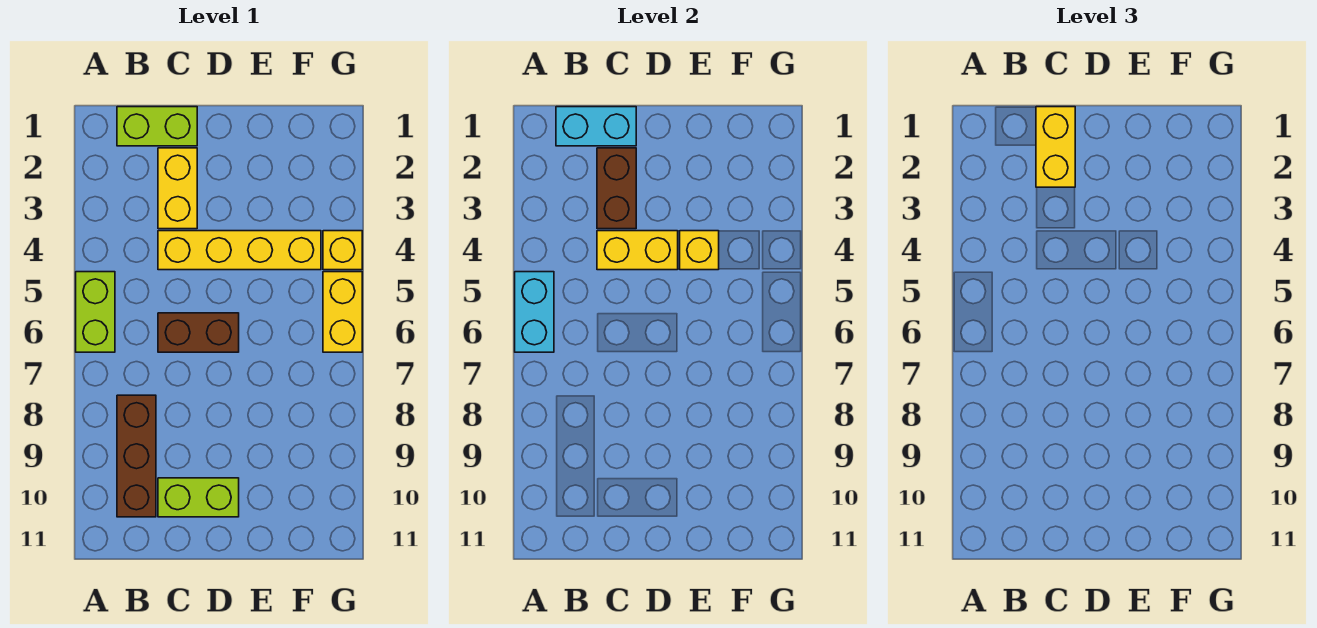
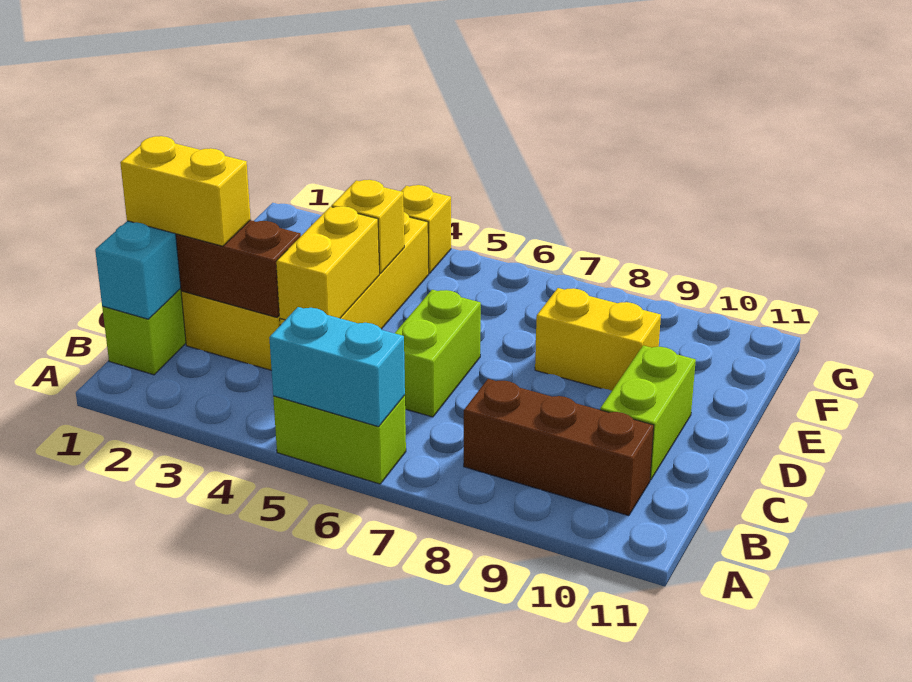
brown brick C6:D6 level 1 -> lime brick C6:D6 level 1
yellow brick G5:G6 level 1 -> yellow brick E8:E9 level 1

